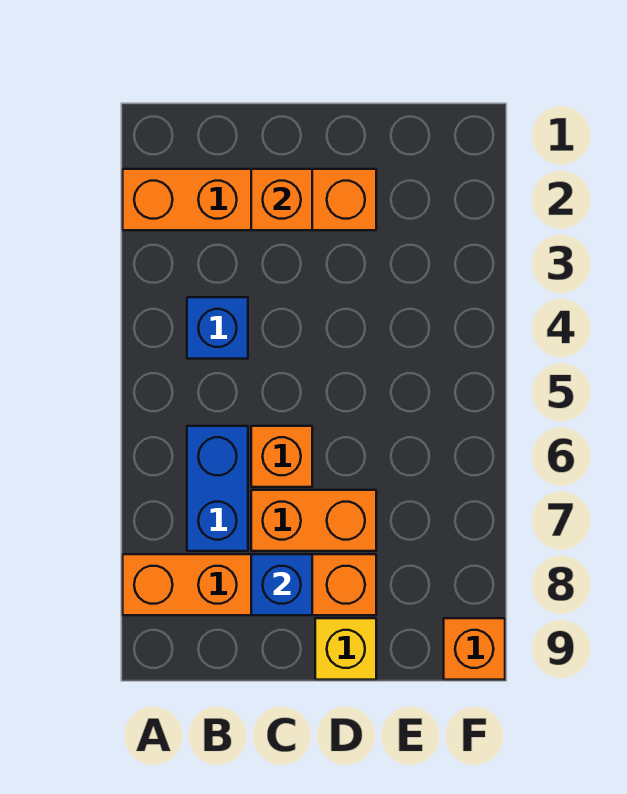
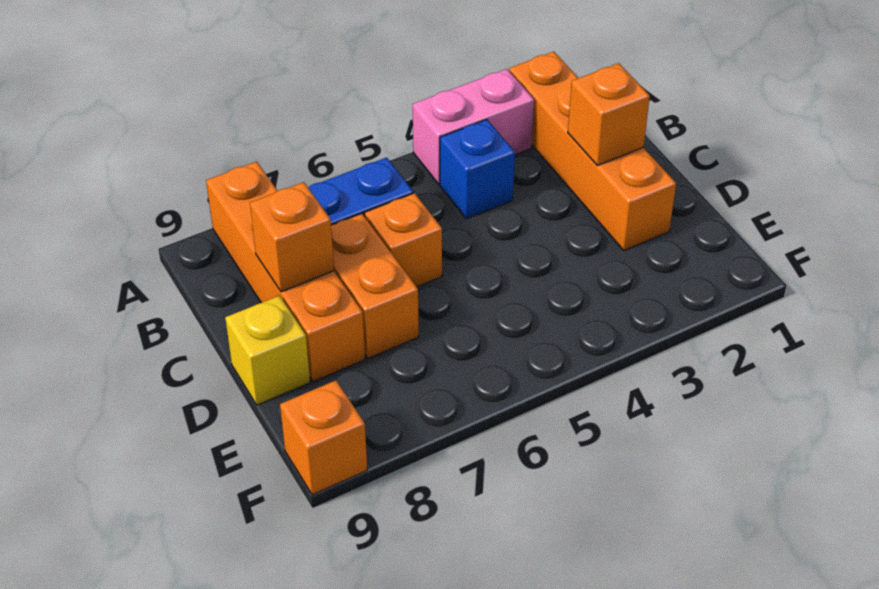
none -> pink brick A3:A4 level 1
blue brick C8 level 2 -> orange brick C8 level 2

